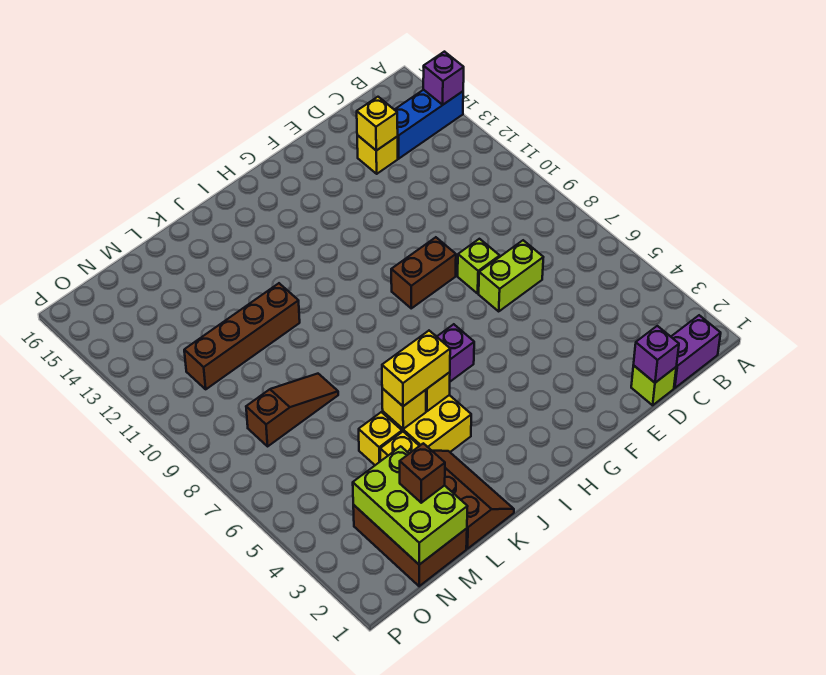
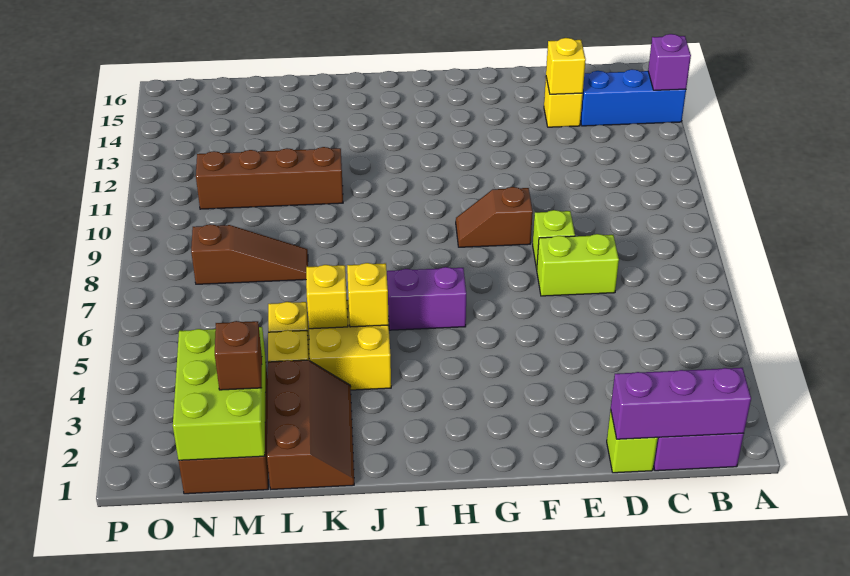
purple brick D1 level 2 -> purple brick B1:D1 level 2
brown brick F9:G9 level 1 -> brown slope F9:G9 level 1 top F
yellow brick J5:K5 level 3 -> none

